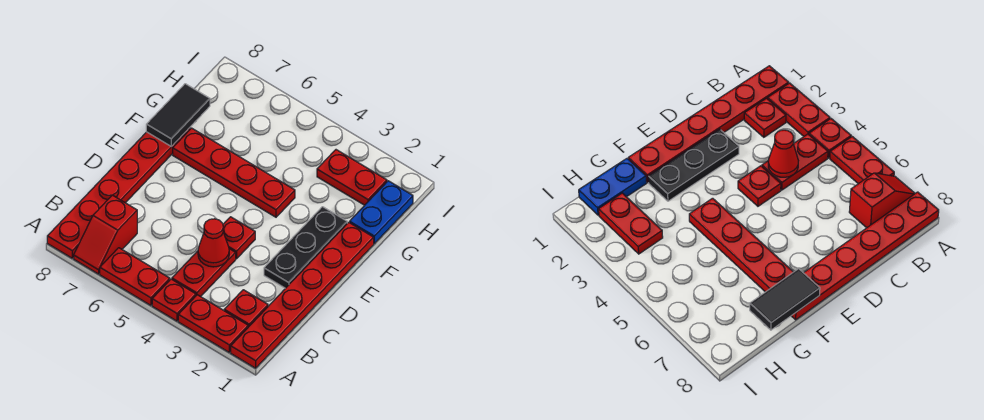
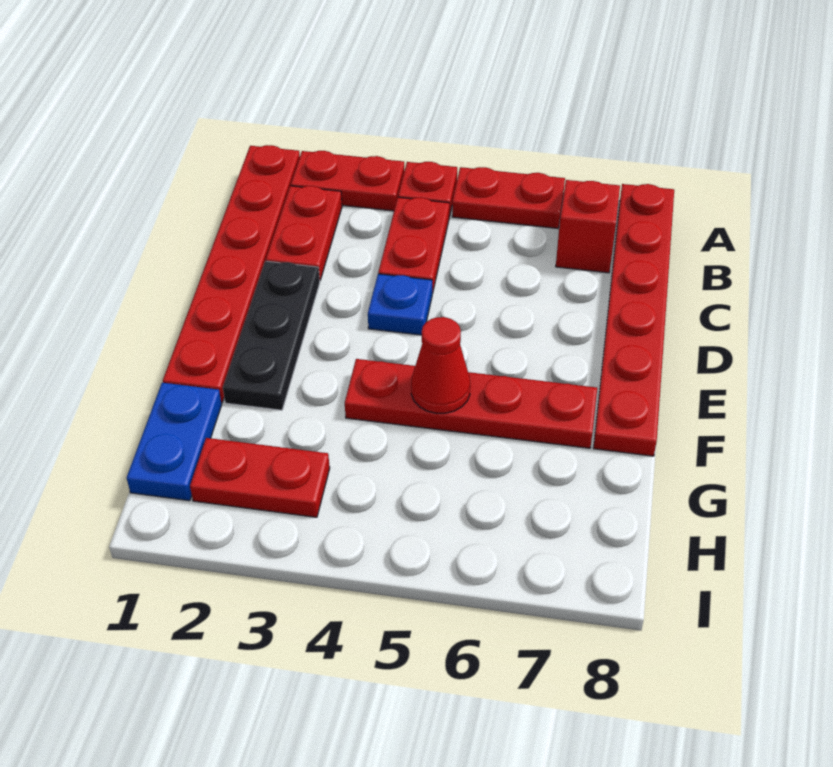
red plate B2 level 1 -> red plate B2:C2 level 1
red cone C4 level 2 -> red cone F5 level 2
red plate D4 level 1 -> blue plate D4 level 1
black tile F8:G8 level 2 -> none

